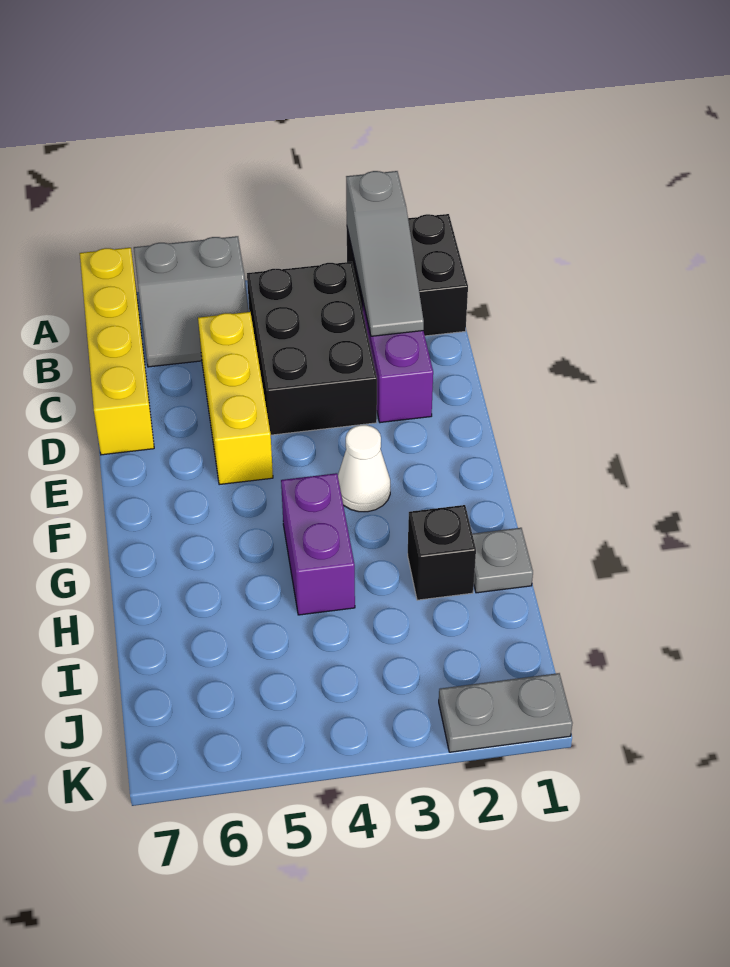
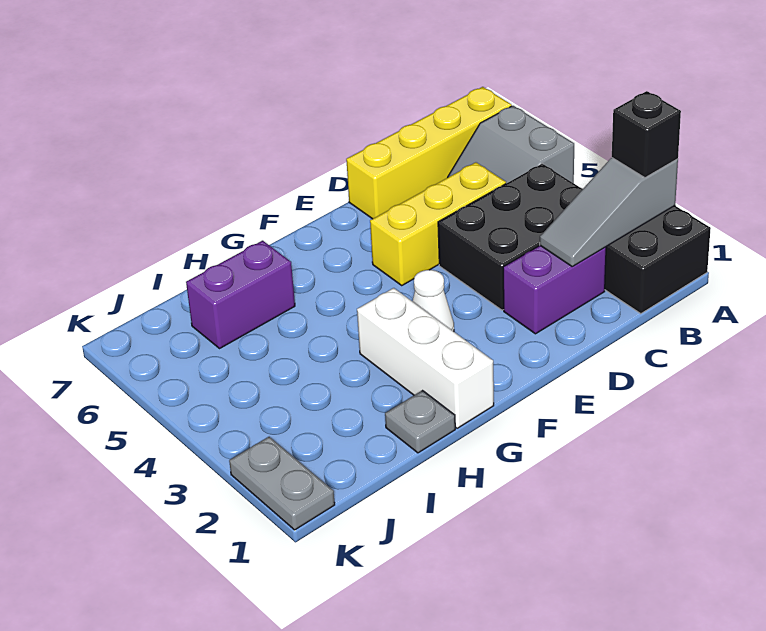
none -> white brick G1:G3 level 1
purple brick G4:H4 level 1 -> purple brick H6:I6 level 1
black brick H2 level 1 -> black brick A2 level 3

